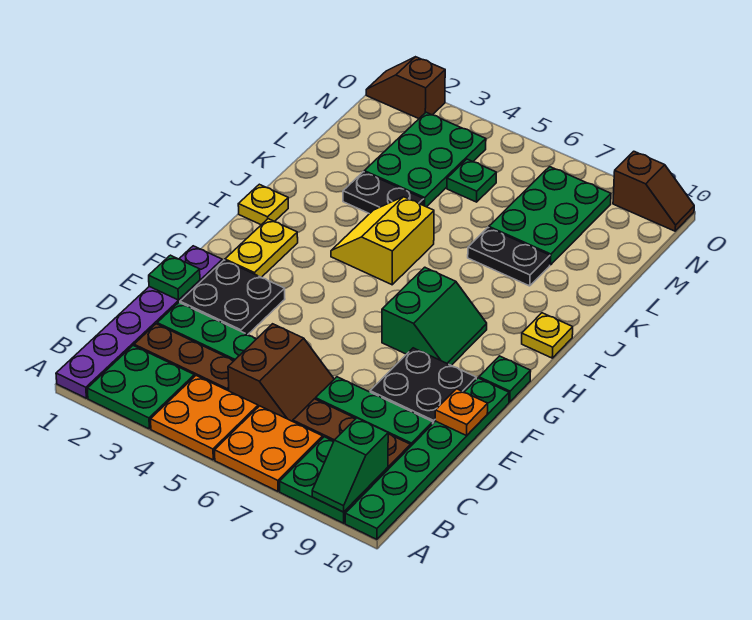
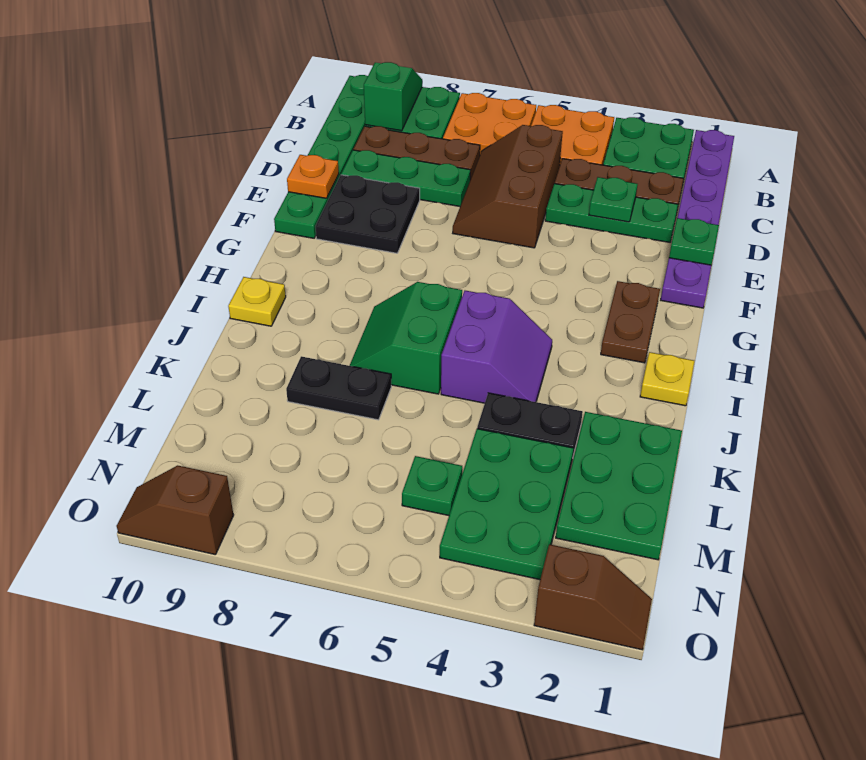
brown slope C5:D6 level 1 top 5 -> brown slope C5:E6 level 1 top 5
black plate E2:F3 level 1 -> none
yellow plate G2:H2 level 1 -> brown plate G2:H2 level 1
green slope G7:H8 level 1 top 7 -> green slope I6:J7 level 1 top 6
green plate G10 level 1 -> green plate D3 level 2
yellow slope I4:J5 level 1 top 5 -> purple slope I4:J5 level 1 top 5
green plate L7:N8 level 1 -> green plate K1:M2 level 1

